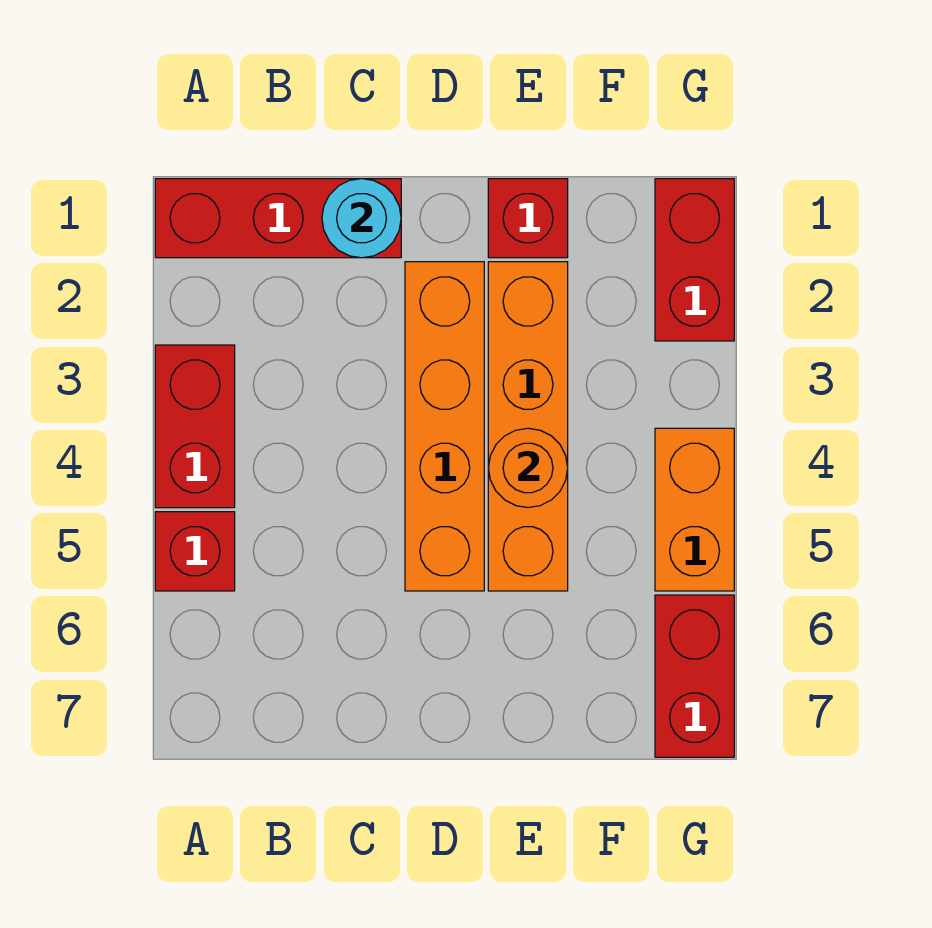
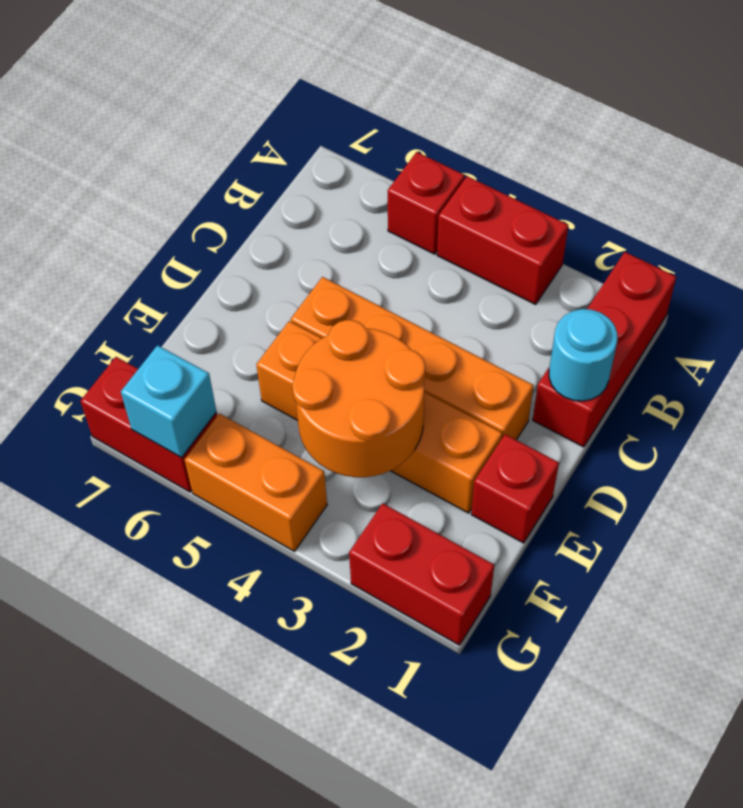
orange round brick E4 level 2 -> orange round brick E3:F4 level 2
none -> cyan brick G6 level 2

